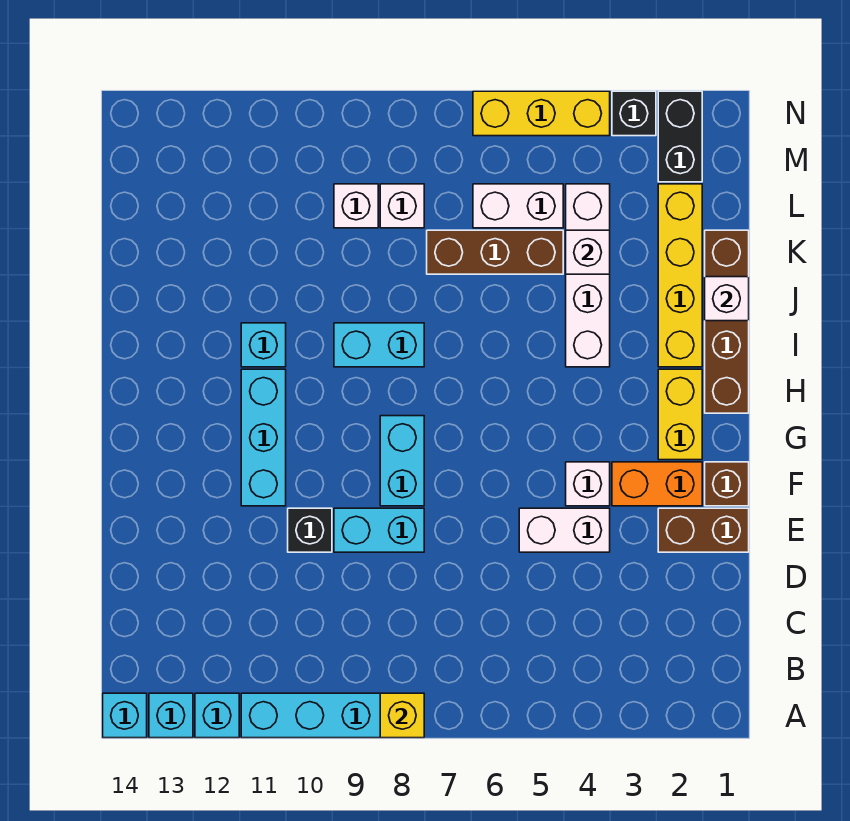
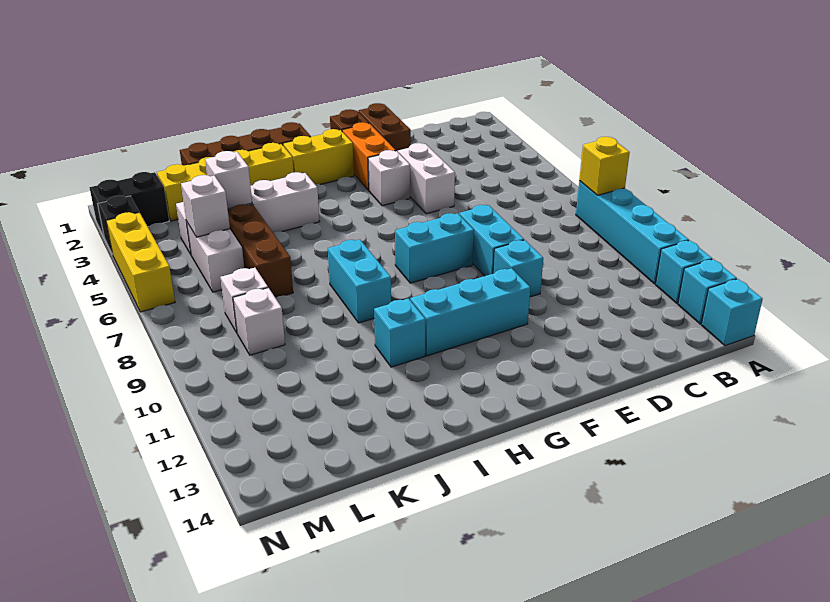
black brick E10 level 1 -> cyan brick E10 level 1
white brick J1 level 2 -> white brick L5 level 2

